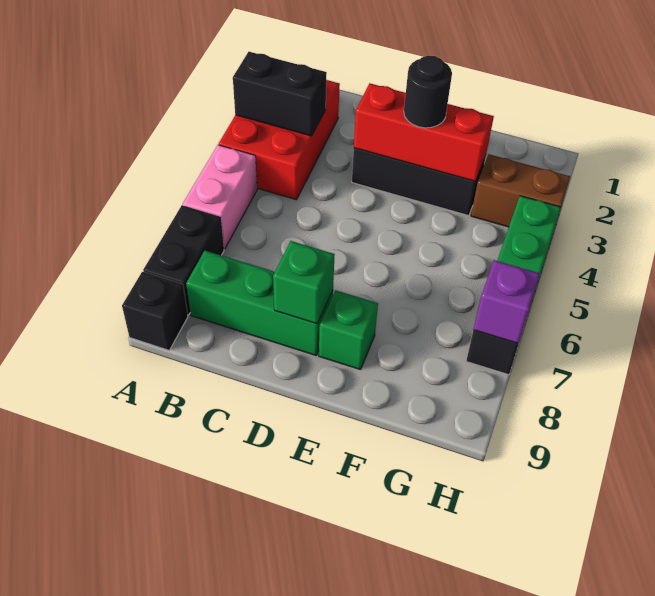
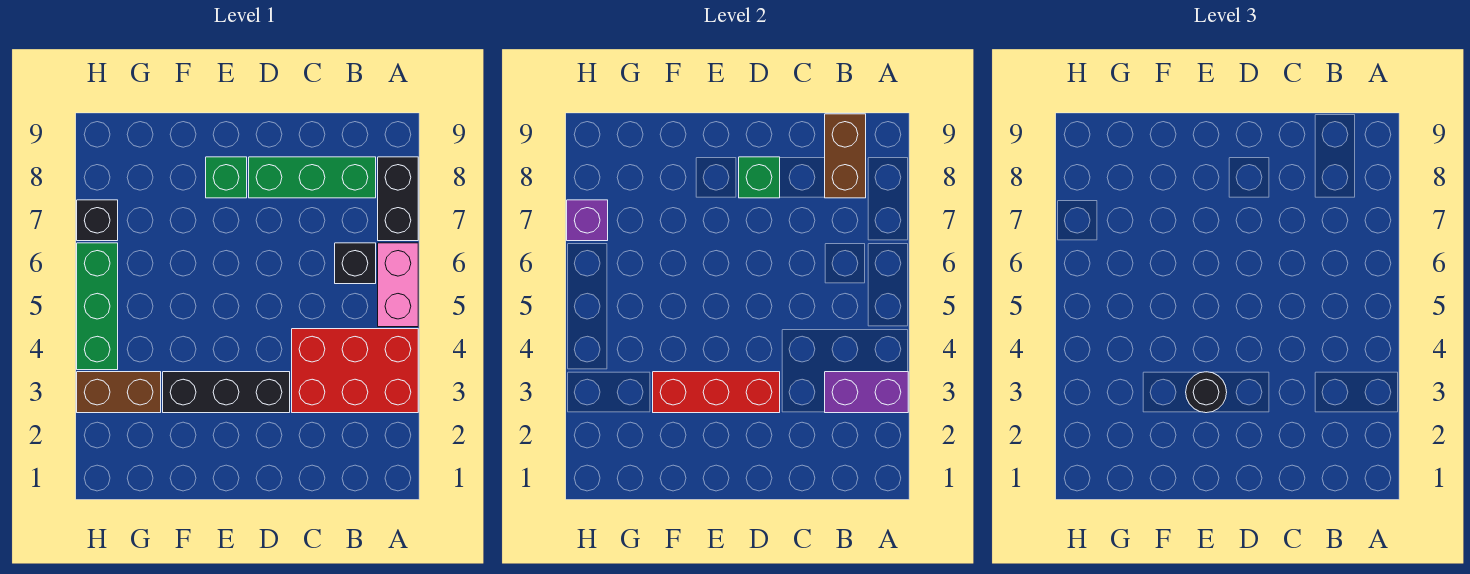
red brick A2:B4 level 1 -> red brick A3:C4 level 1
black brick A3:B3 level 2 -> purple brick A3:B3 level 2
black brick A9 level 1 -> black brick B6 level 1
none -> brown brick B8:B9 level 2

